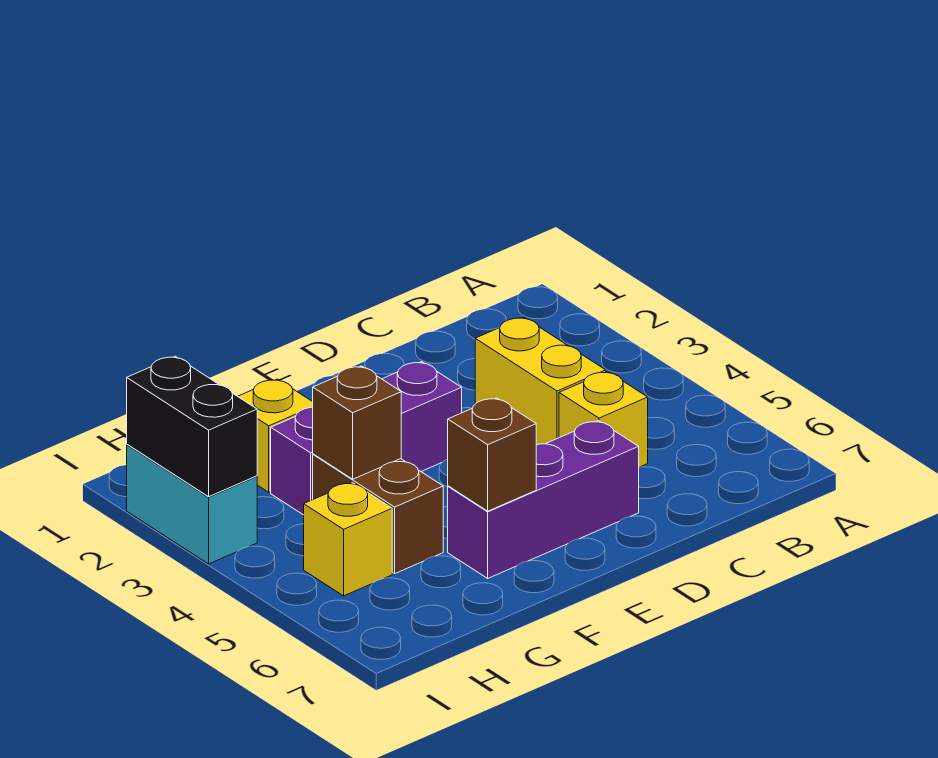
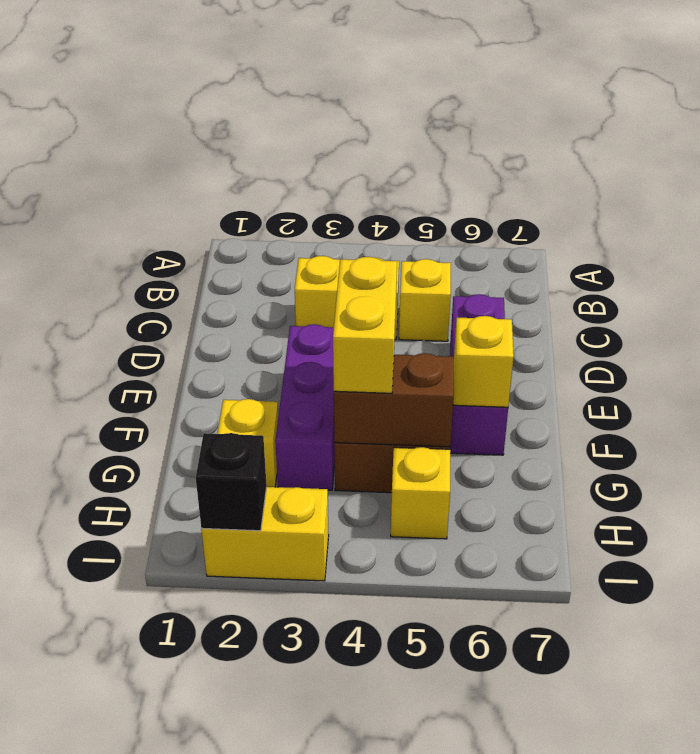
none -> yellow brick F4:G4 level 3
brown brick F6 level 2 -> yellow brick F6 level 2
brown brick G4 level 2 -> brown brick G4:G5 level 2
cyan brick I2:I3 level 1 -> yellow brick I2:I3 level 1
black brick I2:I3 level 2 -> black brick I2 level 2

